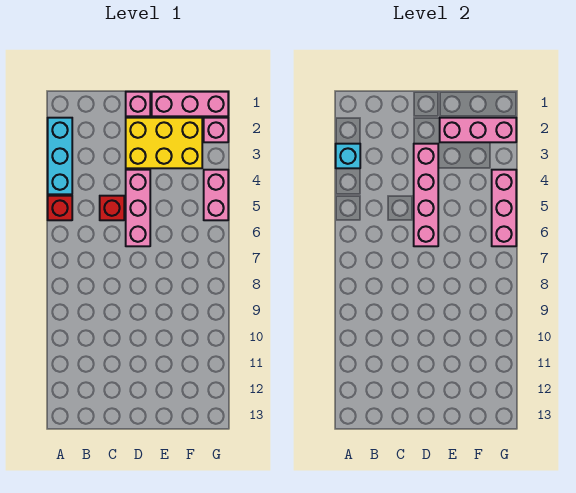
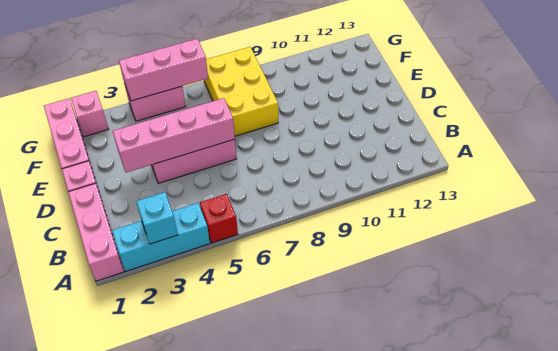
red brick C5 level 1 -> none
yellow brick D2:F3 level 1 -> yellow brick E7:G8 level 1
pink brick E2:G2 level 2 -> pink brick A1:C1 level 1

